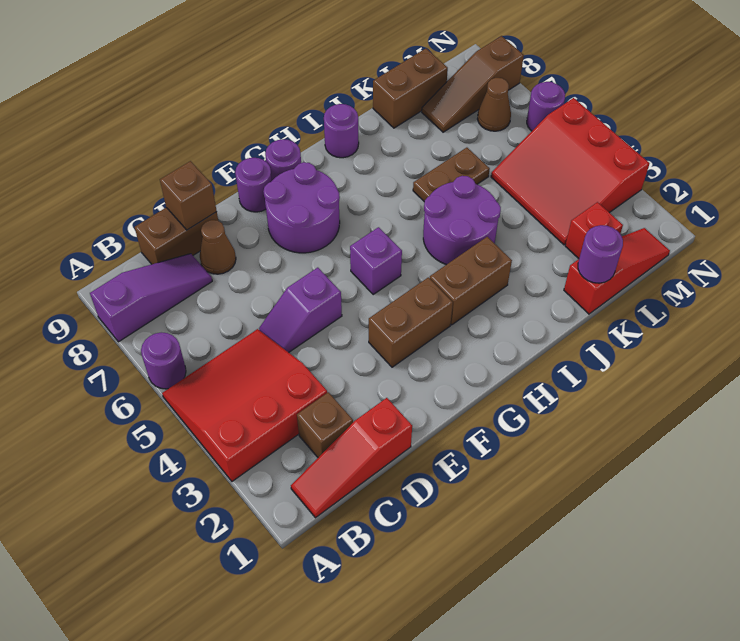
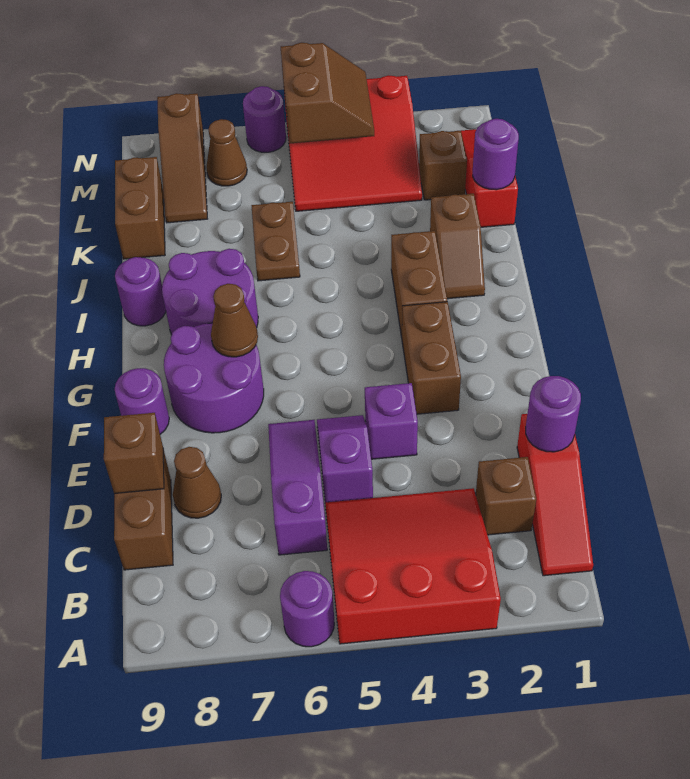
red slope A3:C5 level 1 top 3 -> red slope A3:C5 level 1 top A
purple slope A8:C8 level 1 top A -> purple slope C6:E6 level 1 top C
purple slope D5:E5 level 1 top E -> purple slope D5:E5 level 1 top D
purple brick G5 level 1 -> purple brick E4 level 1
none -> brown cone G7 level 2
purple round brick G9 level 1 -> purple round brick D1 level 2
none -> brown slope I2:J2 level 1 top J
purple round brick I4:J5 level 1 -> purple round brick H7:I8 level 1
red brick L2 level 1 -> brown brick L2 level 1
none -> brown slope M4:N5 level 2 top 5

